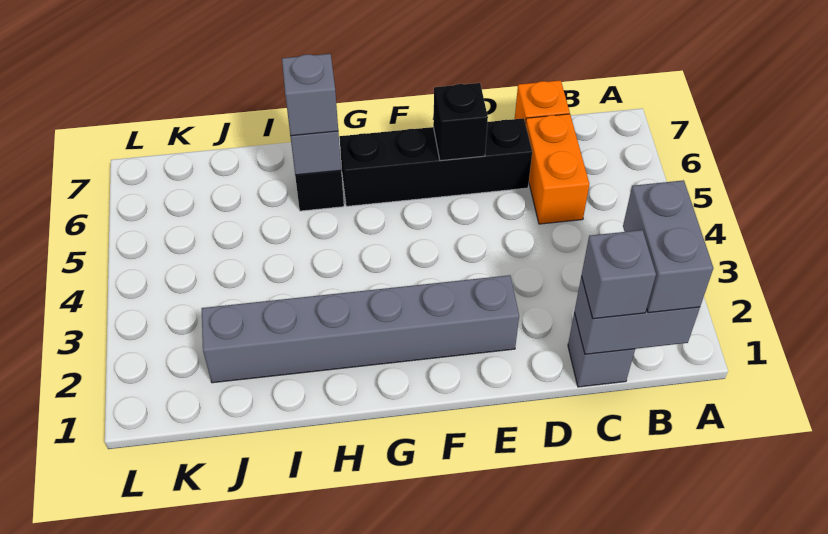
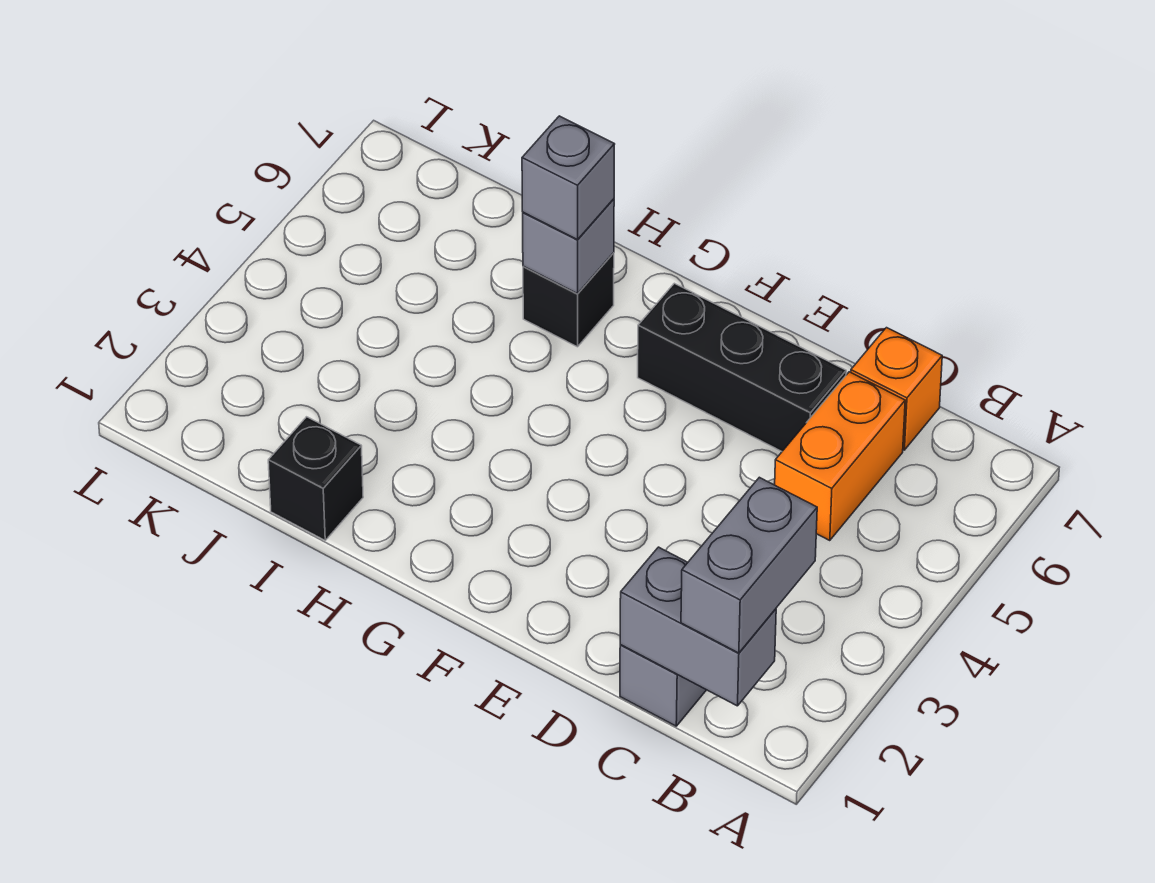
grey brick C1 level 3 -> none
black brick D6:G6 level 1 -> black brick D6:F6 level 1
grey brick E2:J2 level 1 -> none
black brick E6 level 2 -> black brick I1 level 1

